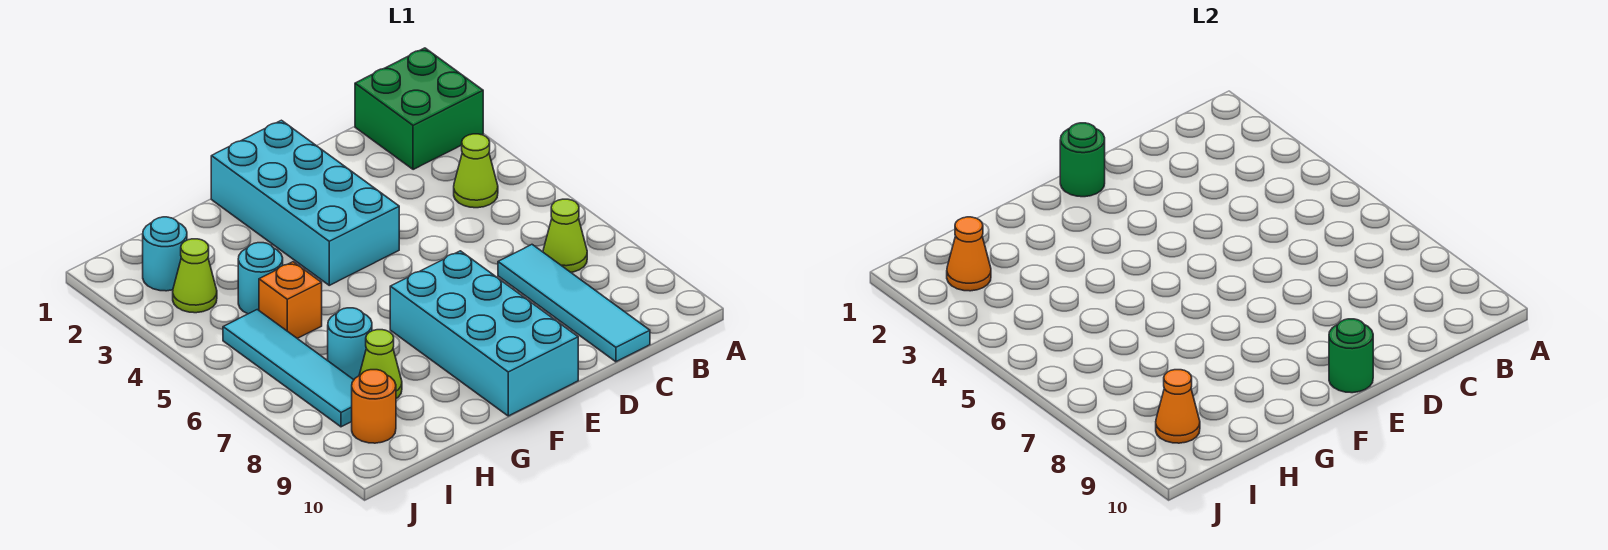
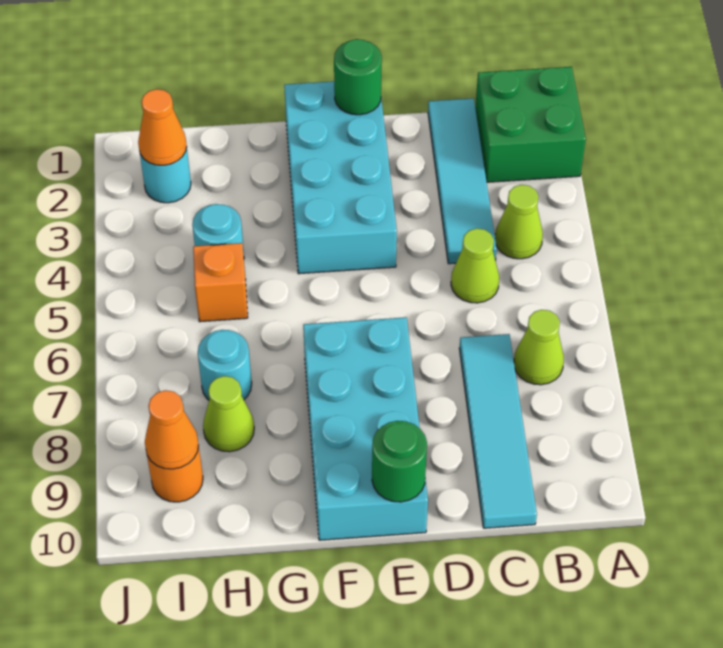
lime cone I3 level 1 -> lime cone C5 level 1
cyan tile I5:I8 level 1 -> cyan tile C1:C4 level 1

